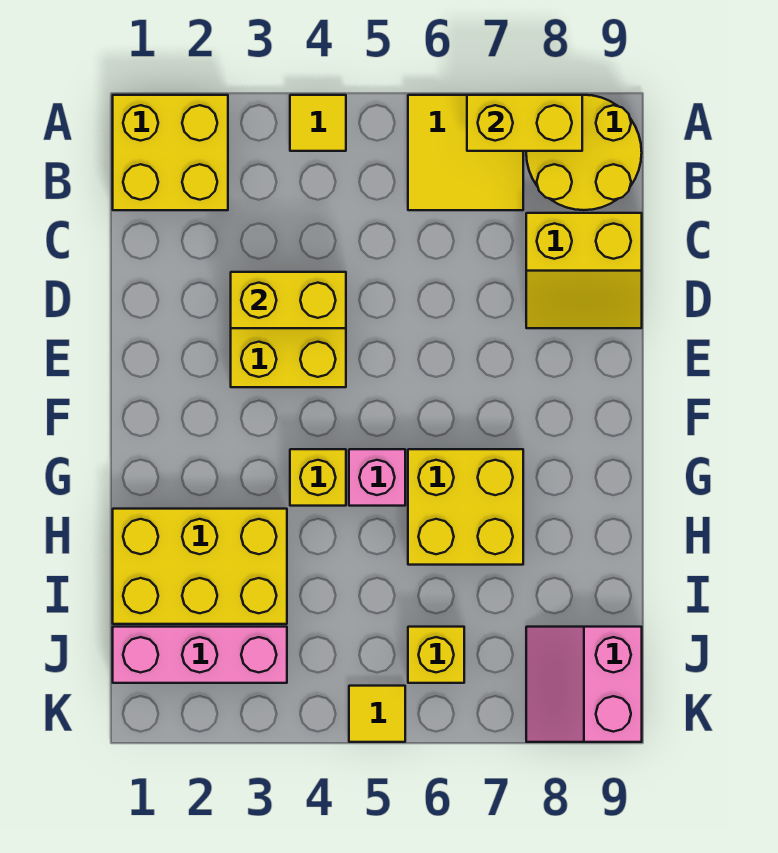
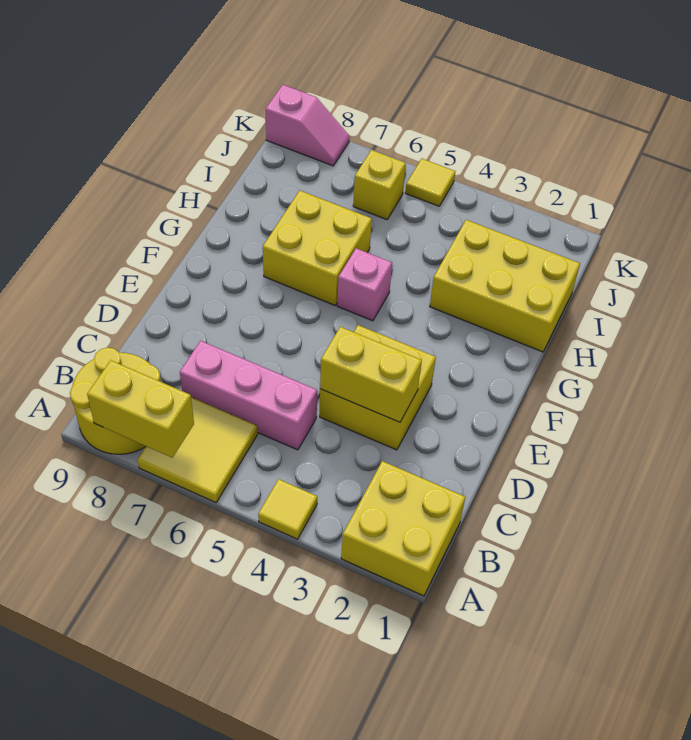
yellow slope C8:D9 level 1 top C -> none
yellow brick G4 level 1 -> none
pink brick J1:J3 level 1 -> pink brick C5:C7 level 1
pink slope J8:K9 level 1 top 9 -> pink slope K8:K9 level 1 top 9

